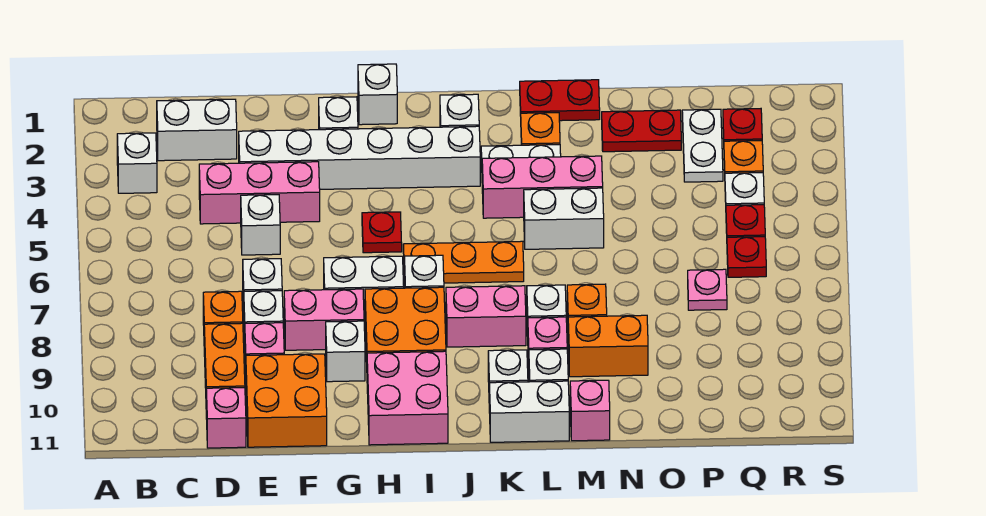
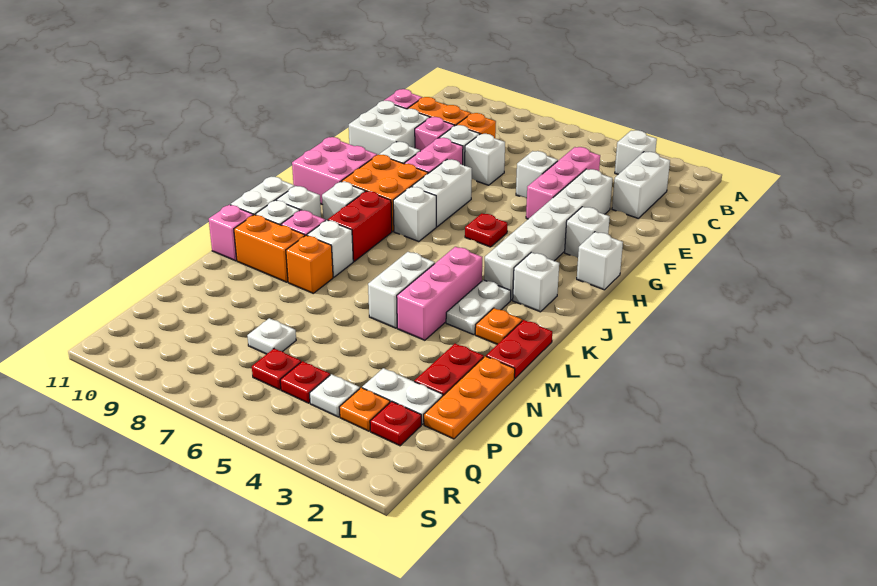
orange brick E10:F11 level 1 -> white brick E10:F11 level 1
orange plate I6:K6 level 1 -> orange plate N1:P1 level 1
pink brick J8:K8 level 1 -> red brick J8:K8 level 1
none -> white brick J9 level 1
orange brick M9:N9 level 1 -> orange brick M9:M10 level 1
pink plate P7 level 1 -> white plate P7 level 1

